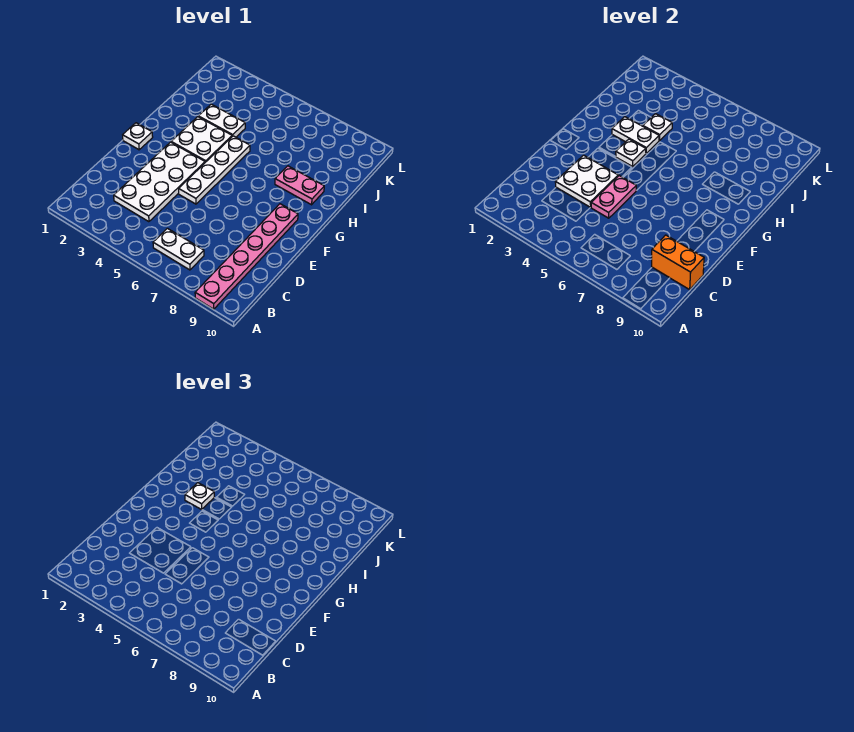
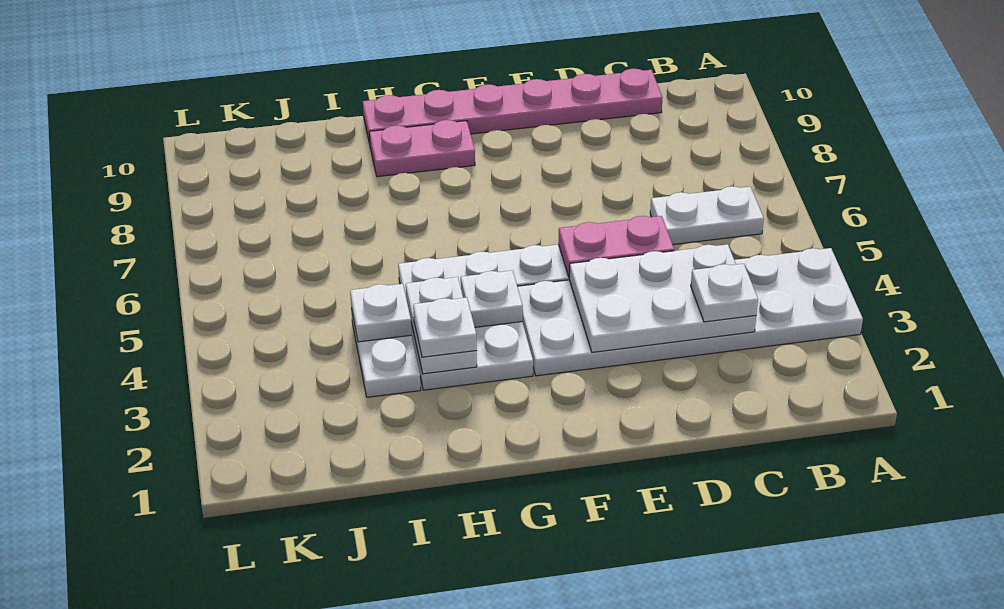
pink plate A9:F9 level 1 -> pink plate C10:H10 level 1
white plate B6:B7 level 1 -> white plate B6:C6 level 1
white plate C3:F4 level 1 -> white plate A3:F4 level 1
orange brick C9:C10 level 2 -> none
white plate D3:E4 level 2 -> white plate C3:E4 level 2
white plate F1 level 1 -> white plate C3 level 3
pink plate H8:H9 level 1 -> pink plate G9:H9 level 1

